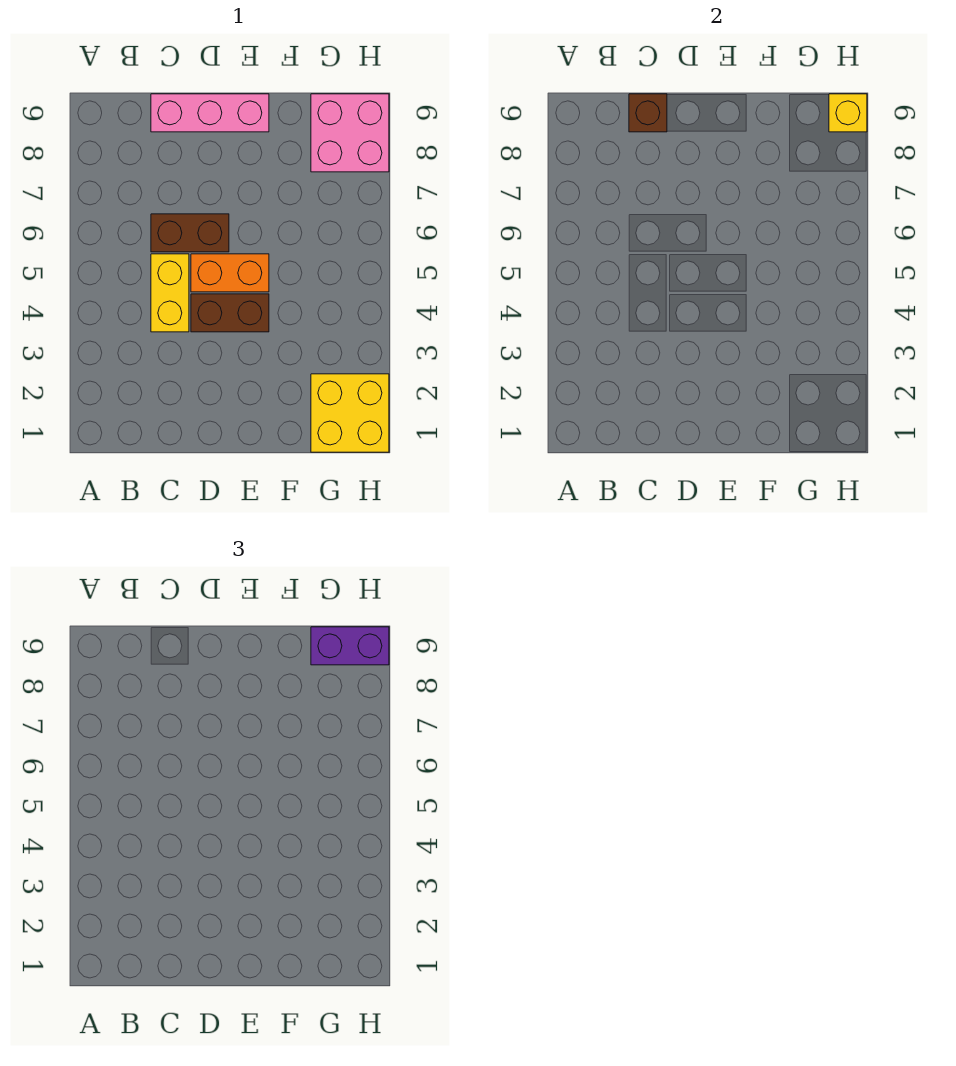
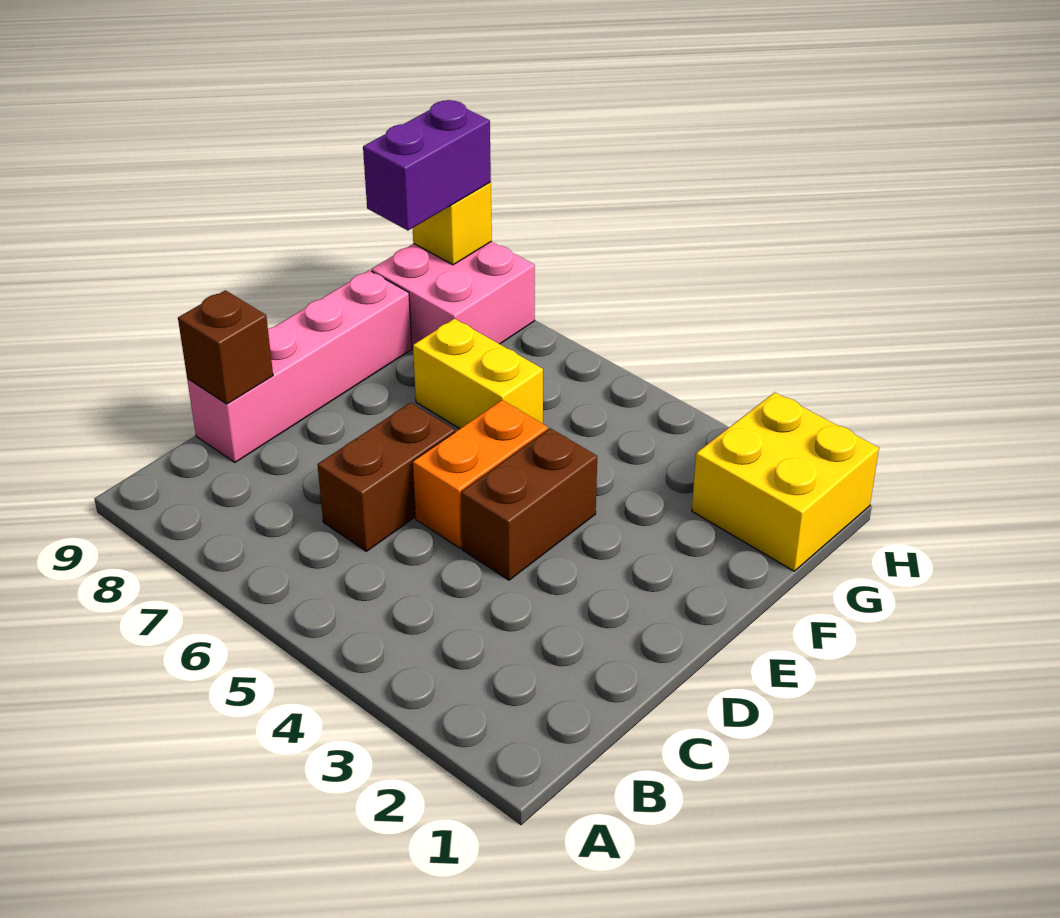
yellow brick C4:C5 level 1 -> yellow brick F6:F7 level 1
pink brick C9:E9 level 1 -> pink brick C9:F9 level 1

